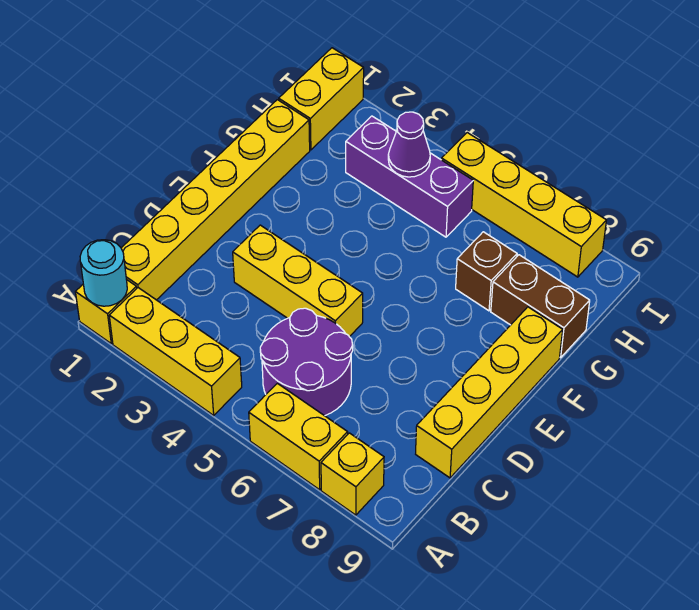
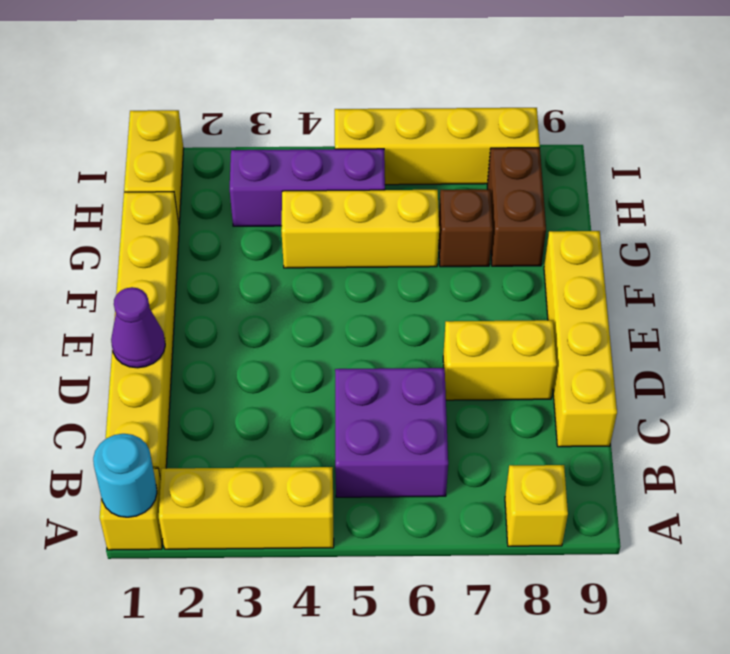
yellow brick A6:A7 level 1 -> yellow brick D7:D8 level 1
purple round brick B5:C6 level 1 -> purple brick B5:C6 level 1
yellow brick D3:D5 level 1 -> yellow brick G4:G6 level 1
brown brick G8:G9 level 1 -> brown brick G8:H8 level 1
purple cone H4 level 2 -> purple cone D1 level 2

